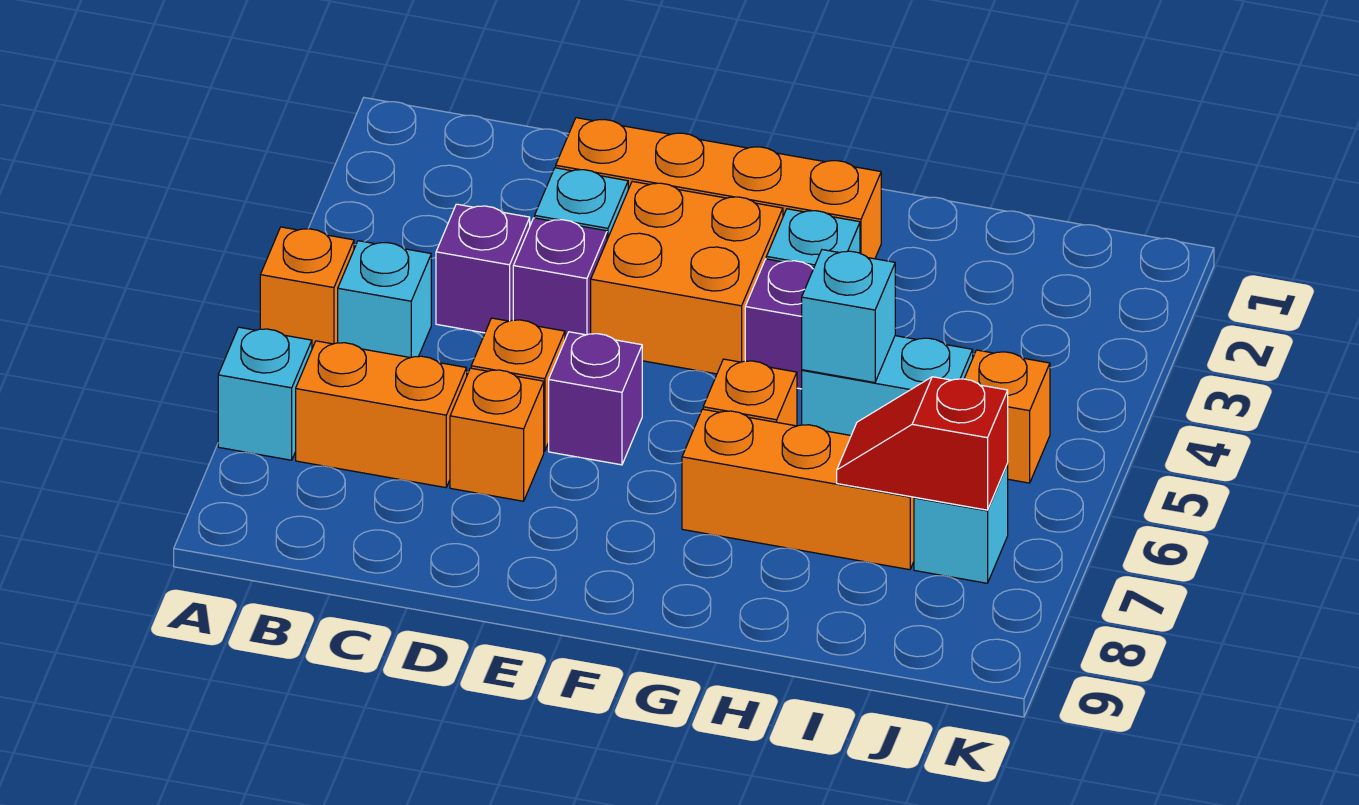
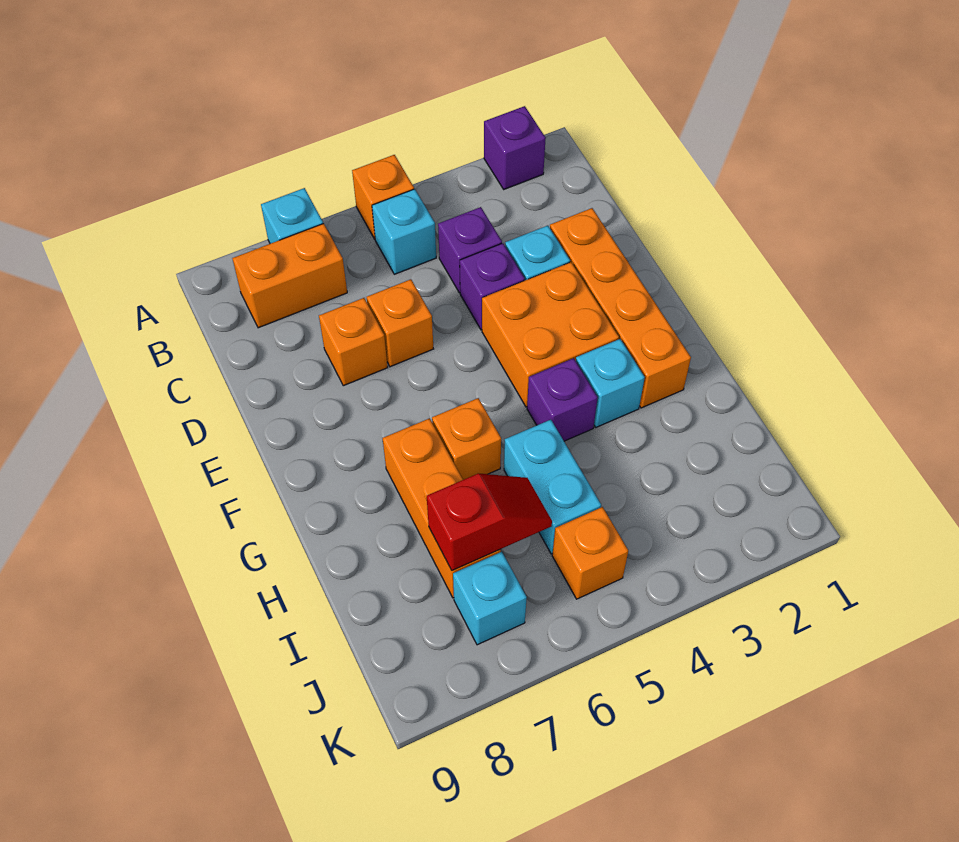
orange brick B7:C7 level 1 -> orange brick B7:B8 level 1
purple brick E6 level 1 -> purple brick A2 level 1
cyan brick H5 level 2 -> none
red slope I7:J7 level 2 top J -> red slope I6:I7 level 2 top 7

